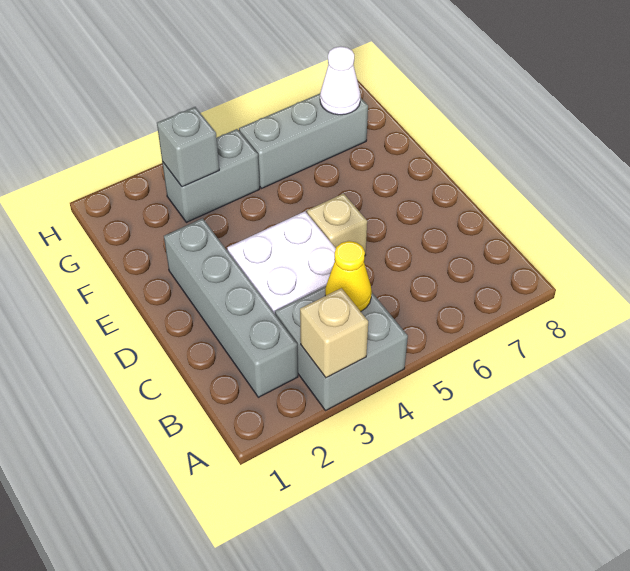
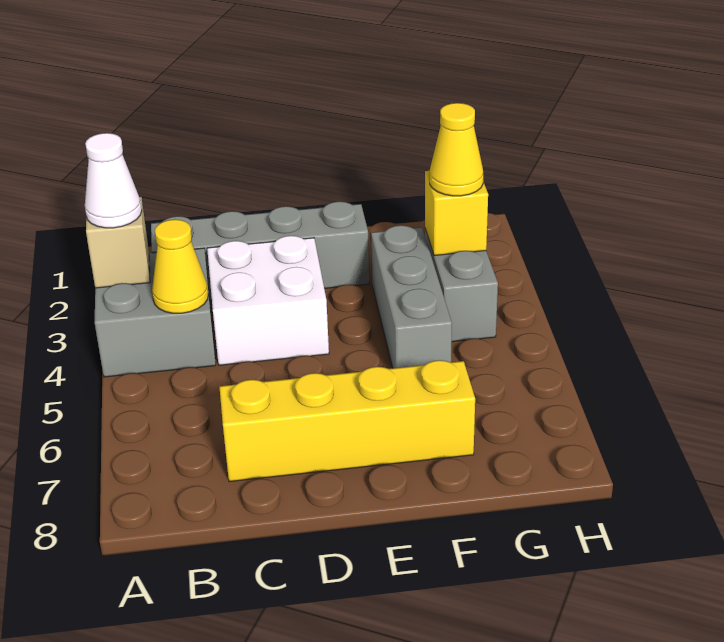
none -> yellow brick C7:F7 level 1
tan brick D5 level 1 -> none
grey brick G3 level 2 -> yellow brick G3 level 2
none -> yellow cone G3 level 3
grey brick G5:G7 level 1 -> grey brick F3:F5 level 1
white cone G7 level 2 -> white cone A3 level 3

